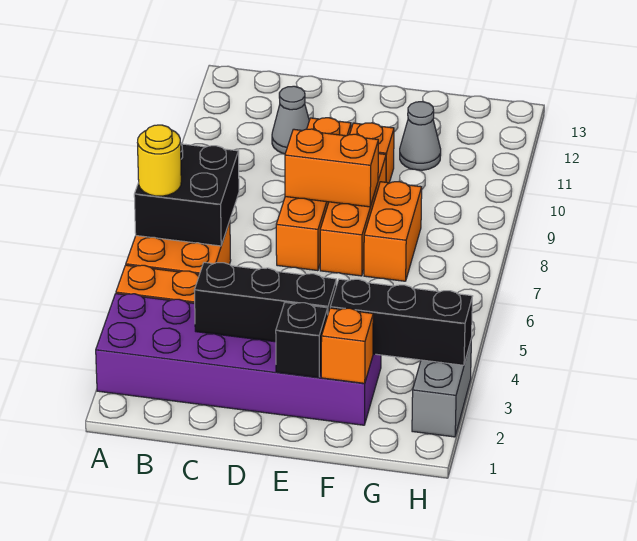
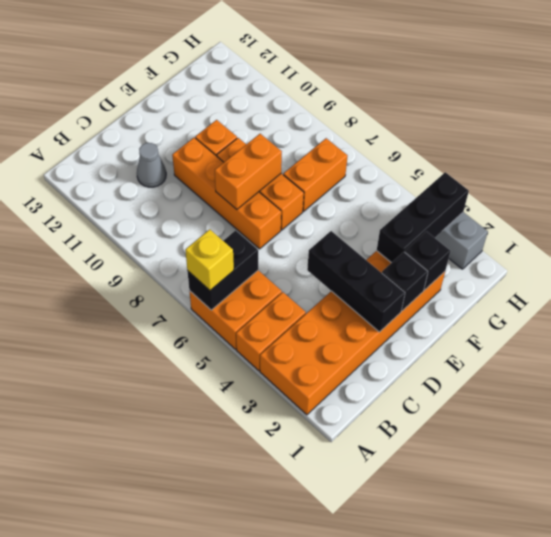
purple brick A2:F3 level 1 -> orange brick A2:F3 level 1
black brick A6:B7 level 2 -> black brick A6:B6 level 2
yellow round brick A6 level 3 -> yellow brick A6 level 3
black brick C3:E3 level 2 -> black brick D2:D4 level 2
orange brick F2 level 2 -> black brick F2 level 2
orange brick F7:F8 level 1 -> orange brick F7:G7 level 1
grey cone F11 level 1 -> none

